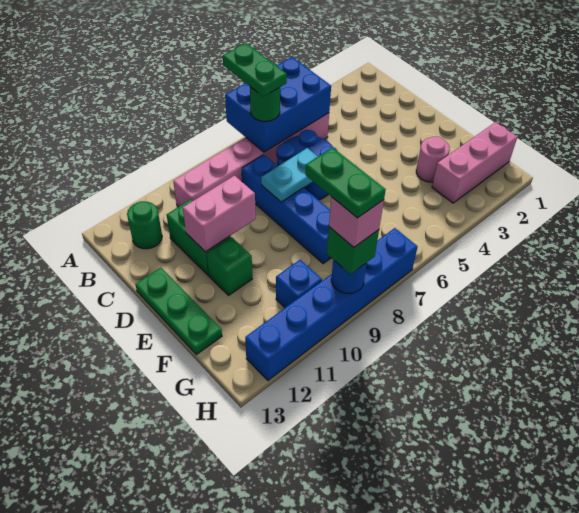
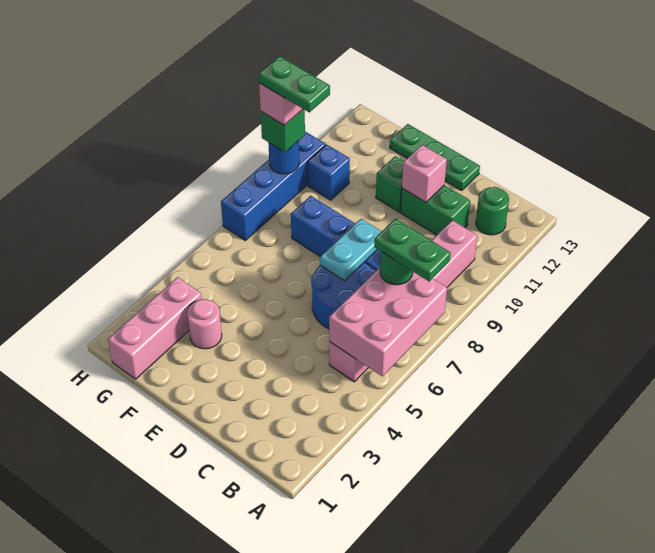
blue brick A5:B7 level 2 -> pink brick A5:B7 level 2
pink brick D10:D11 level 2 -> pink brick D11 level 2
blue brick H7:H12 level 1 -> blue brick H7:H10 level 1

